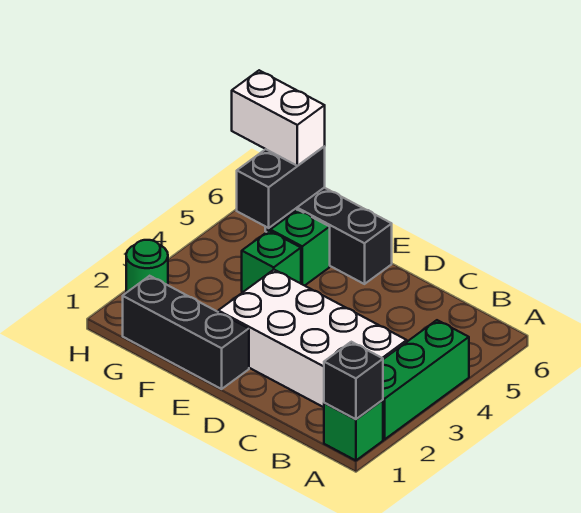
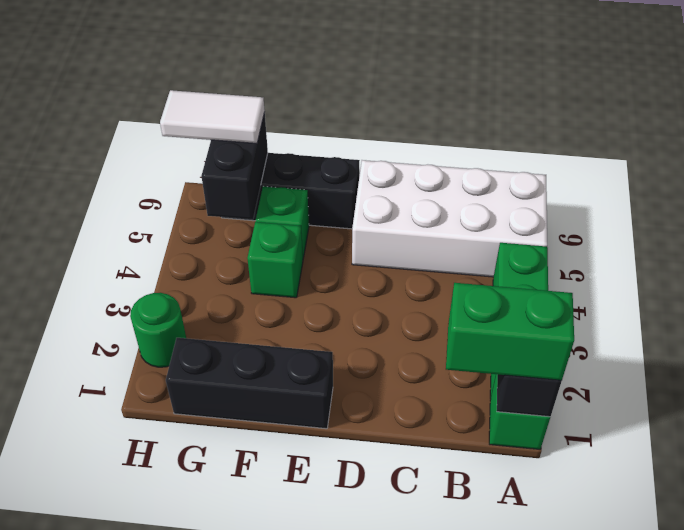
none -> green brick A1:B1 level 3
white brick B2:E3 level 1 -> white brick A5:D6 level 1
white brick G6:H6 level 3 -> white tile G6:H6 level 3

